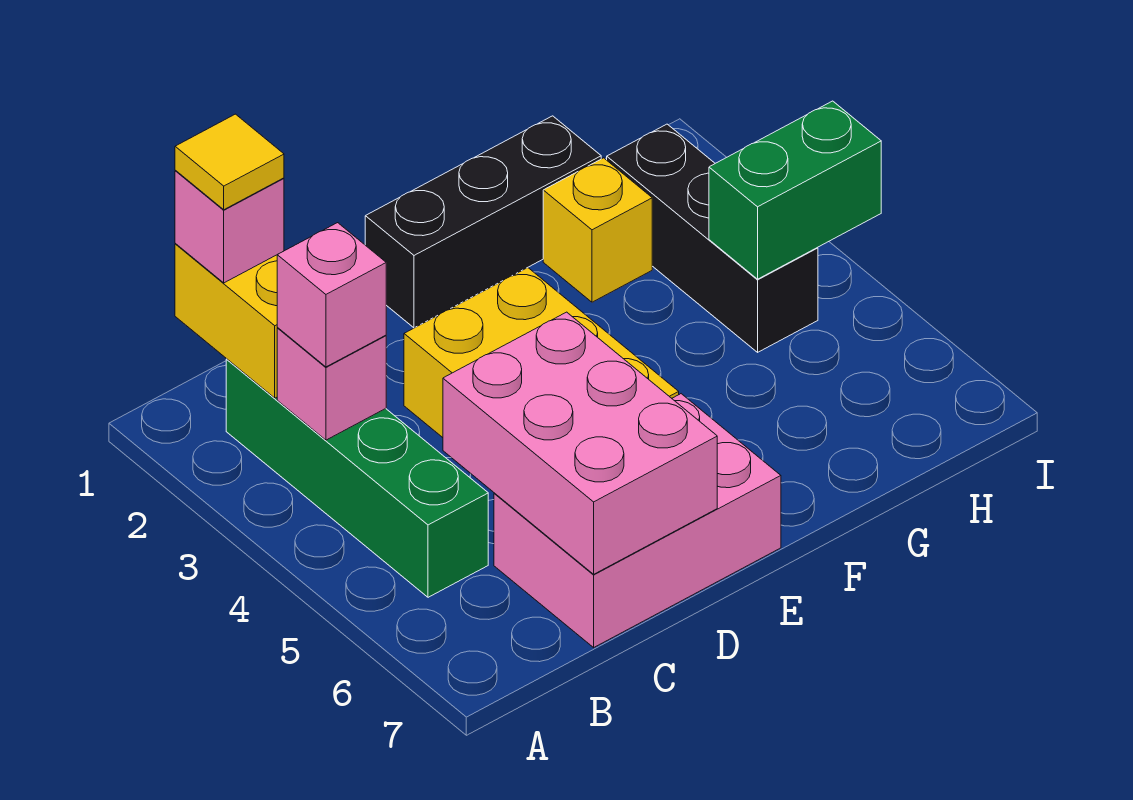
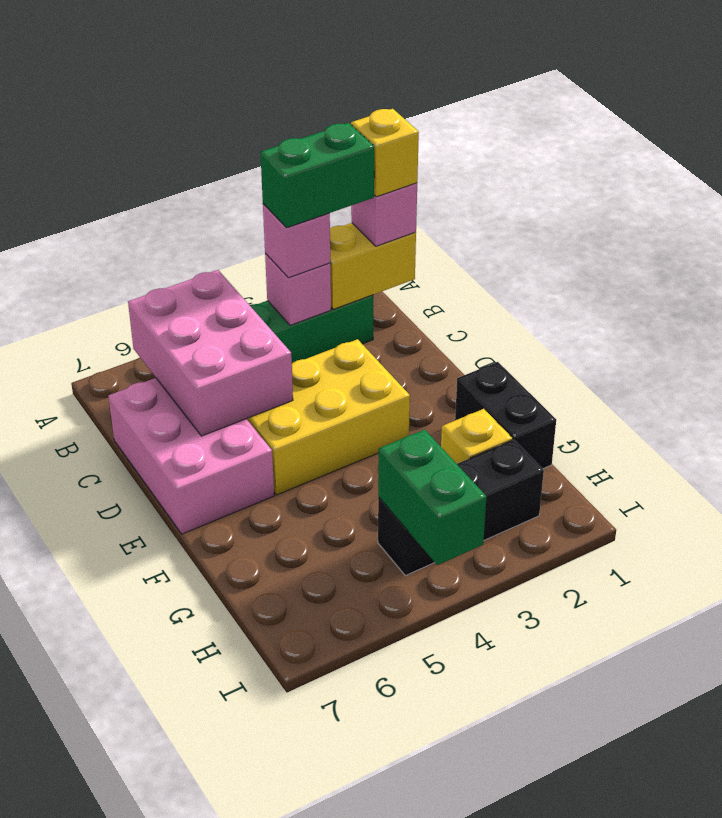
yellow tile B1 level 4 -> yellow brick B1 level 4
none -> green brick B2:B3 level 4
pink brick C5:D7 level 2 -> pink brick B5:D6 level 2
black brick E1:G1 level 1 -> black brick F1:G1 level 1

